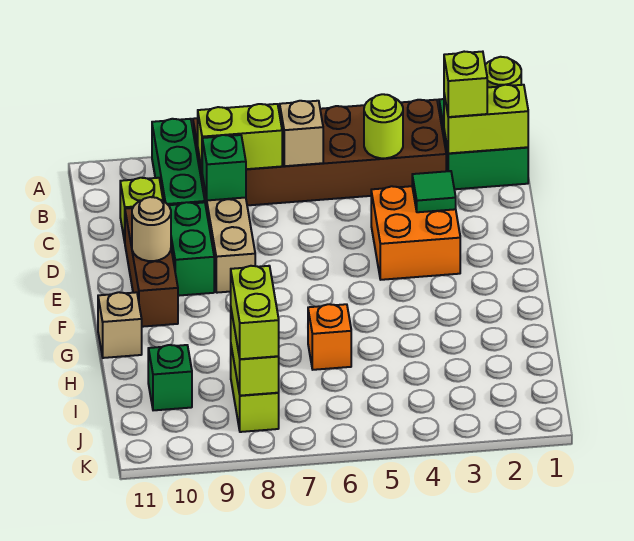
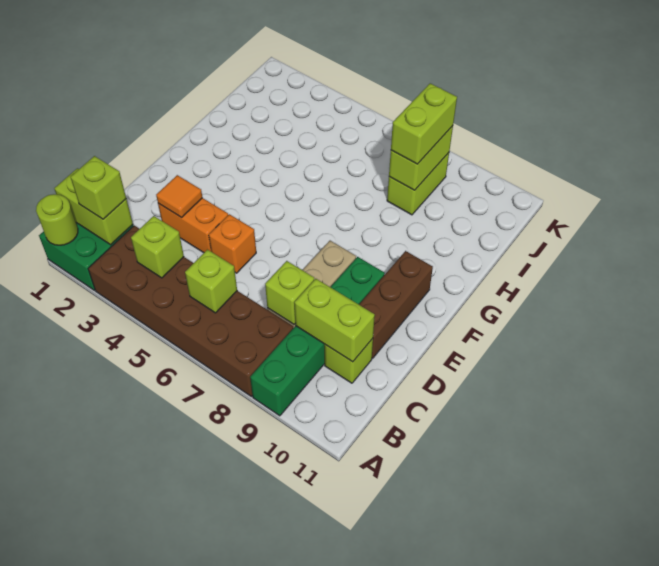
lime round brick B4 level 2 -> lime brick B4 level 2
tan brick B6 level 2 -> lime brick B6 level 2
lime brick B7:B8 level 2 -> lime brick C9:C10 level 2
green brick C8 level 2 -> lime brick C8 level 2
orange brick D3:E4 level 1 -> orange brick D3:D4 level 1
green tile D3 level 2 -> orange tile D3 level 2
tan round brick E10 level 2 -> none
tan brick G11 level 1 -> none
orange brick H6 level 1 -> orange brick D5 level 1
green brick I10 level 1 -> none

